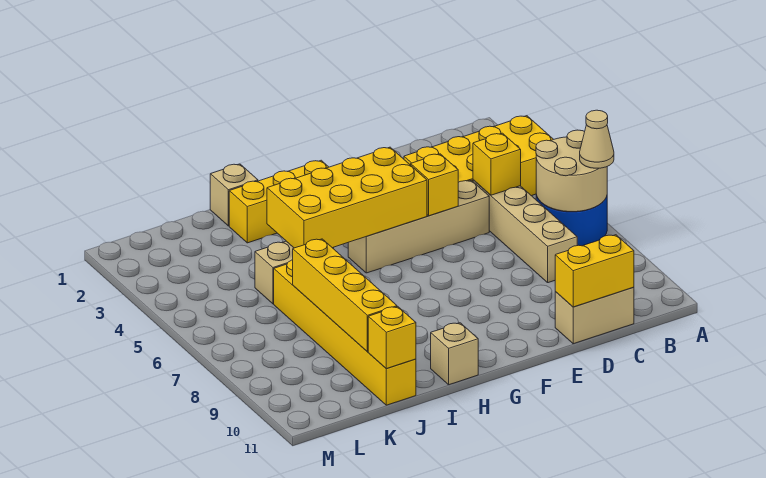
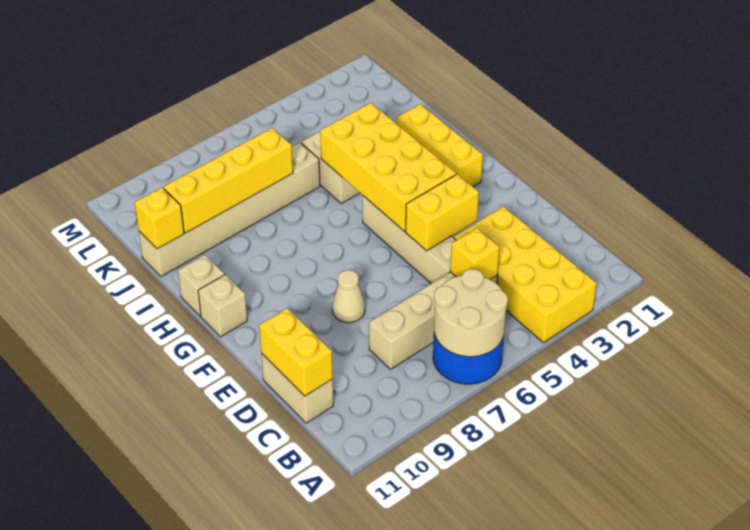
tan cone A7 level 3 -> tan cone E8 level 1
yellow brick E5 level 2 -> yellow brick E4:E5 level 2
tan brick I1 level 1 -> tan brick G11 level 1
yellow brick J6:J11 level 1 -> tan brick J6:J11 level 1

